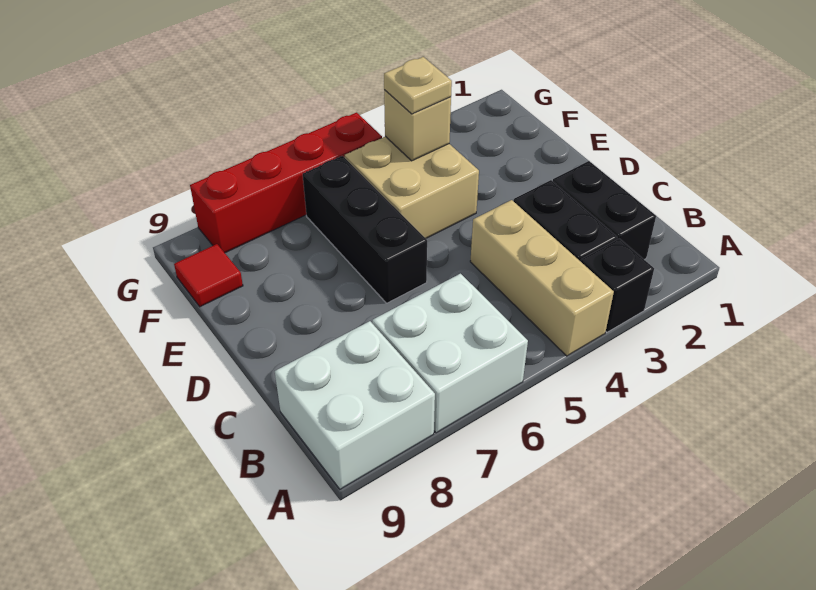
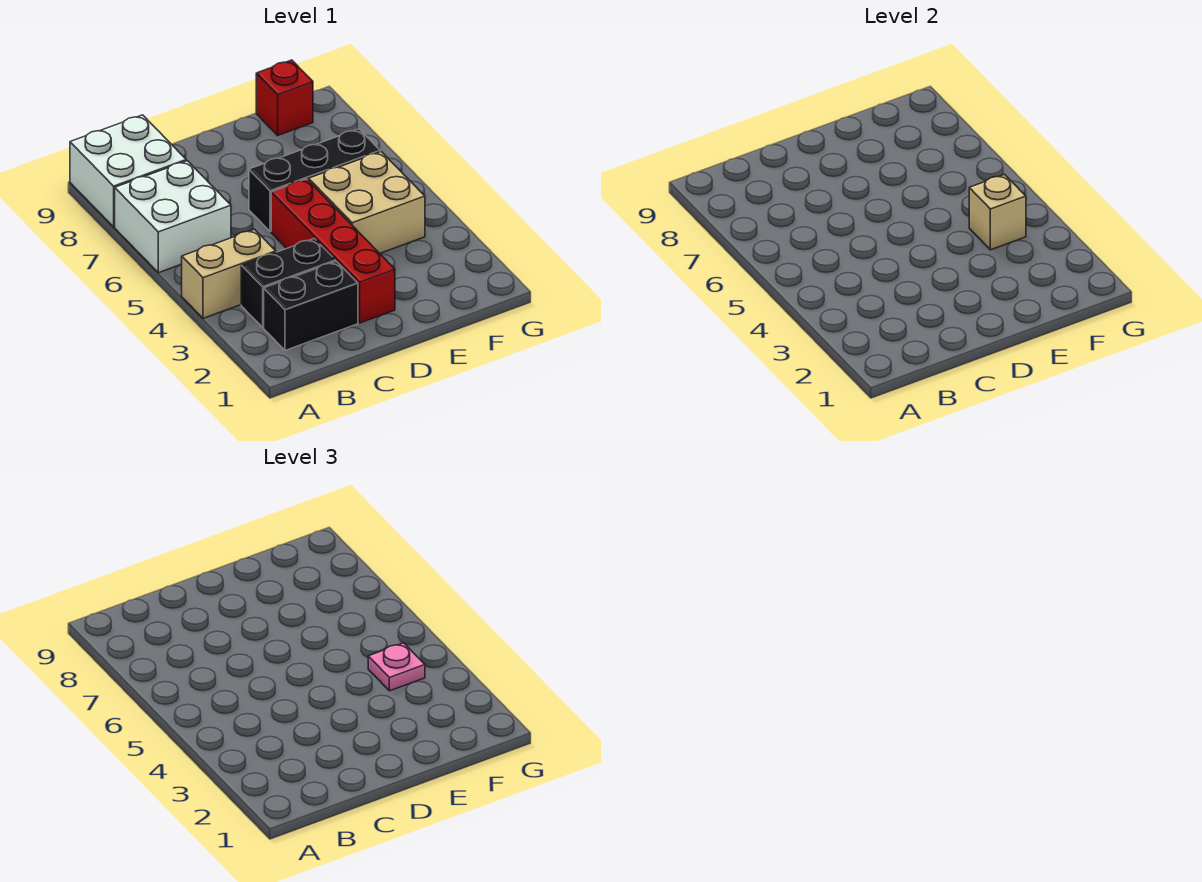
black brick A3 level 1 -> none
tan brick A4:C4 level 1 -> tan brick A4:B4 level 1
tan plate F4 level 3 -> pink plate F4 level 3
red tile F9 level 1 -> red brick F9 level 1
red brick G5:G8 level 1 -> red brick D2:D5 level 1

